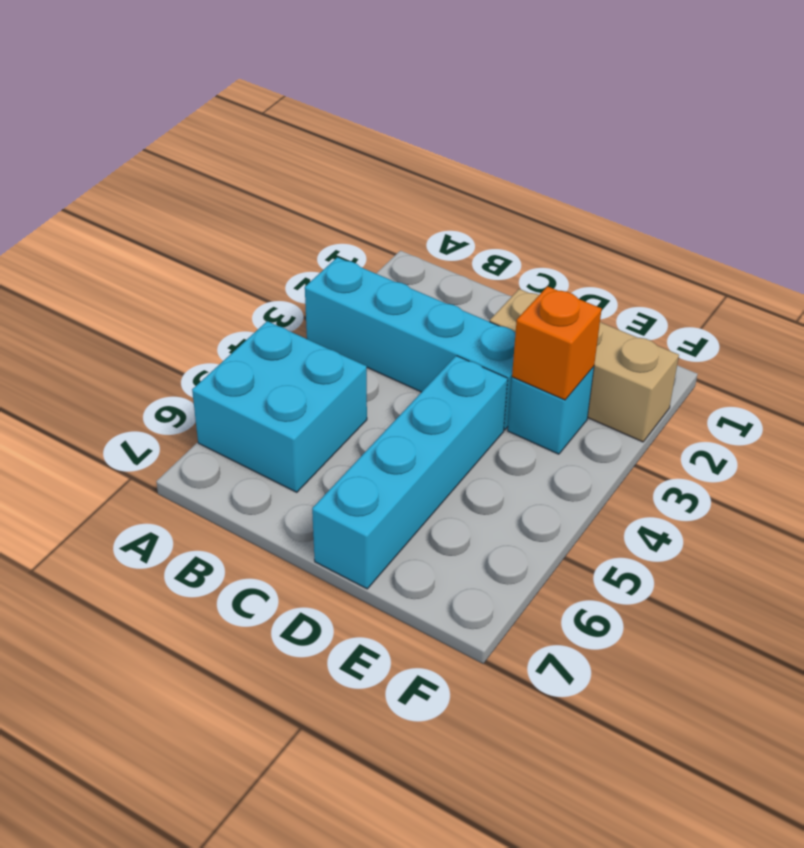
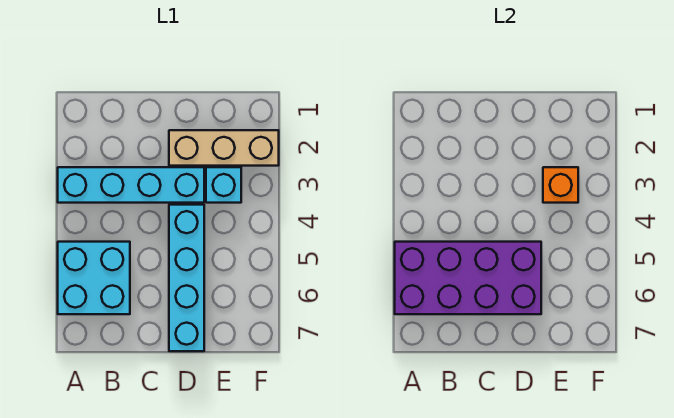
none -> purple brick A5:D6 level 2

